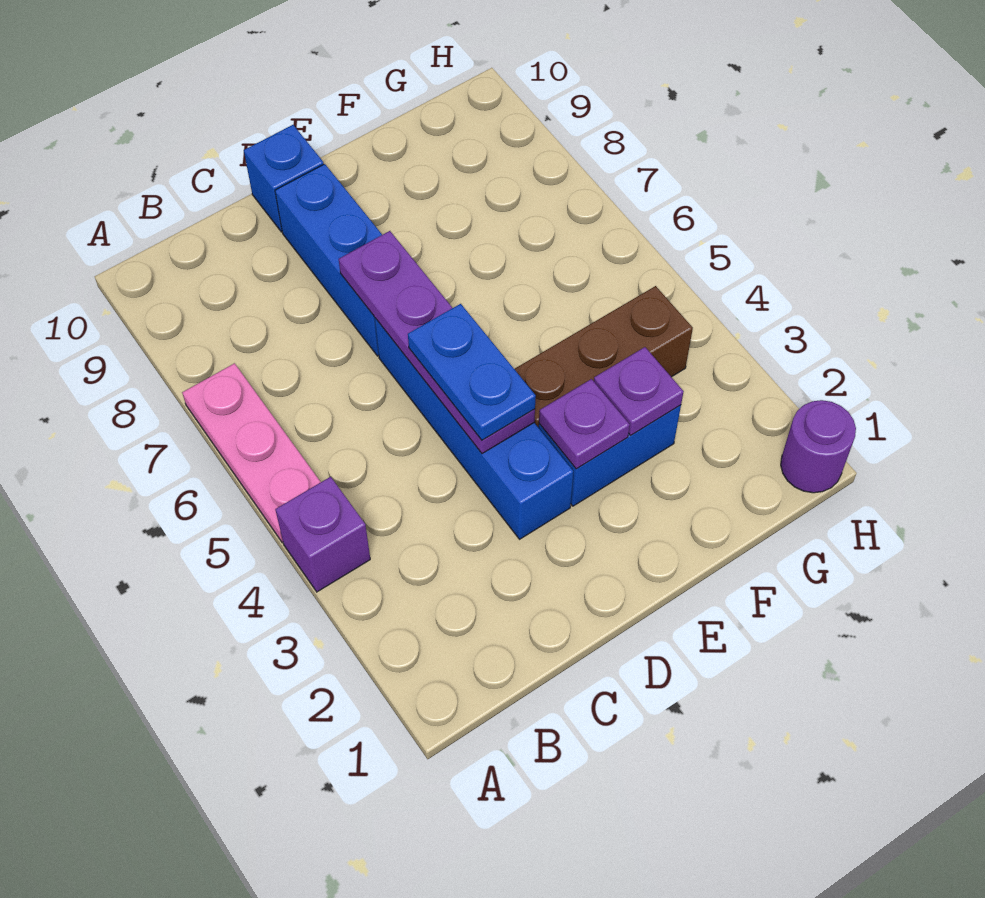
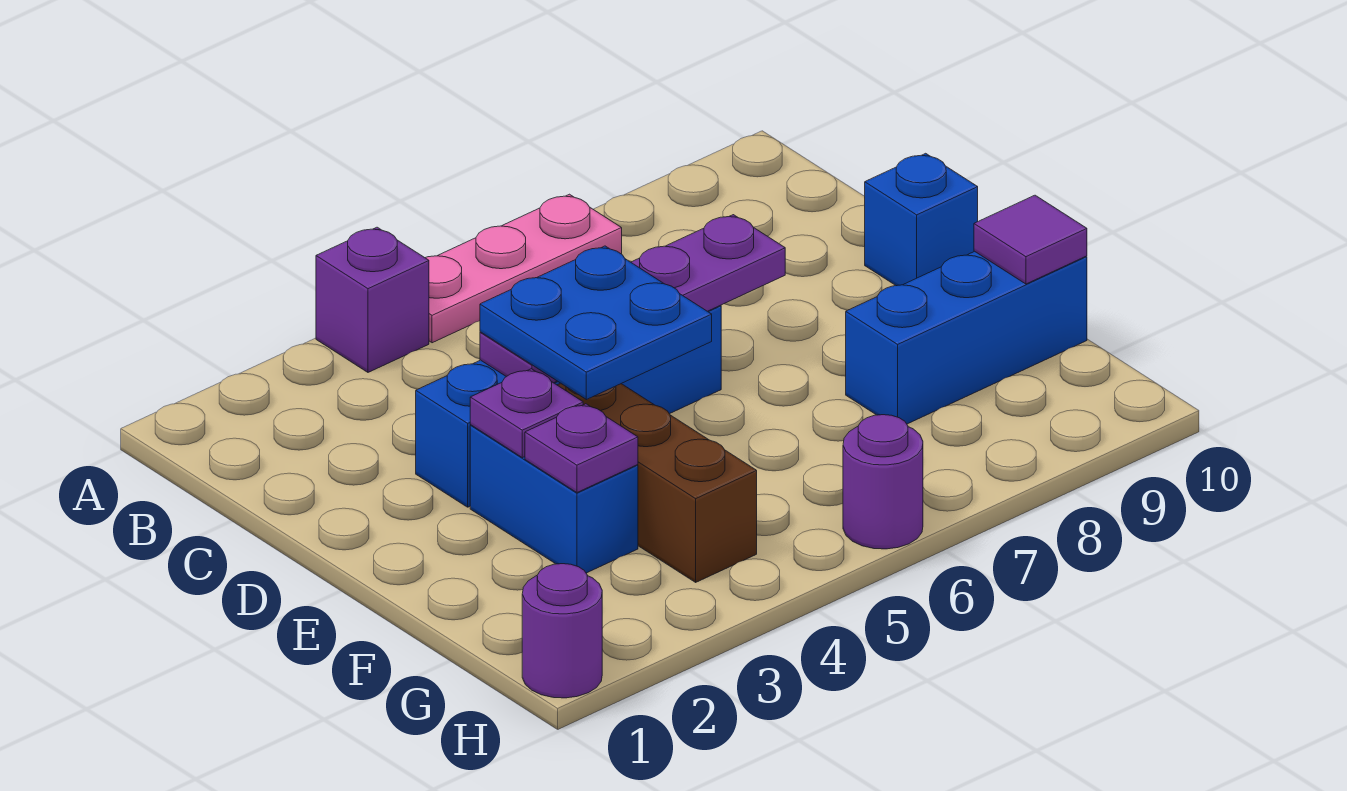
blue plate D4:D5 level 3 -> blue plate D4:E5 level 3
blue brick D7:D9 level 1 -> blue brick F8:F10 level 1
none -> purple tile F10 level 2
none -> purple round brick H6 level 1

